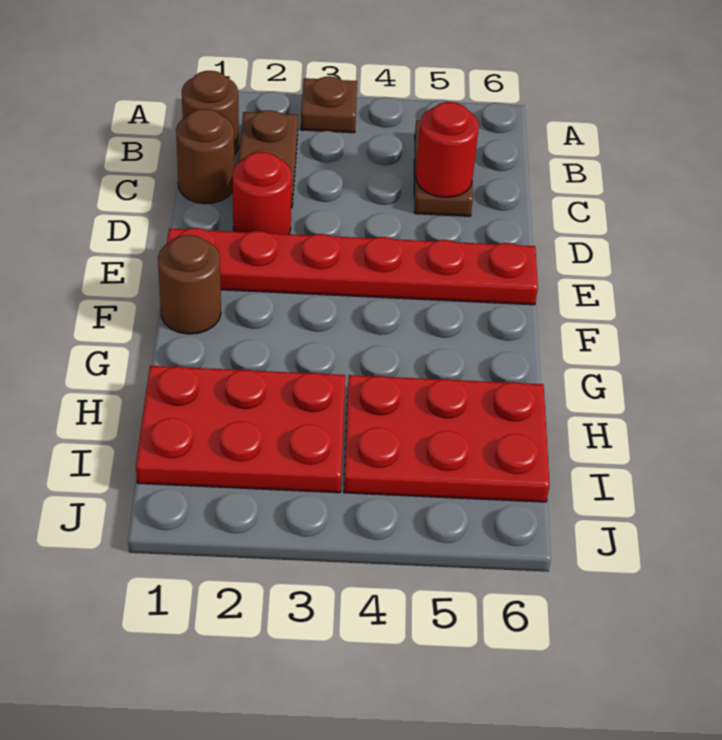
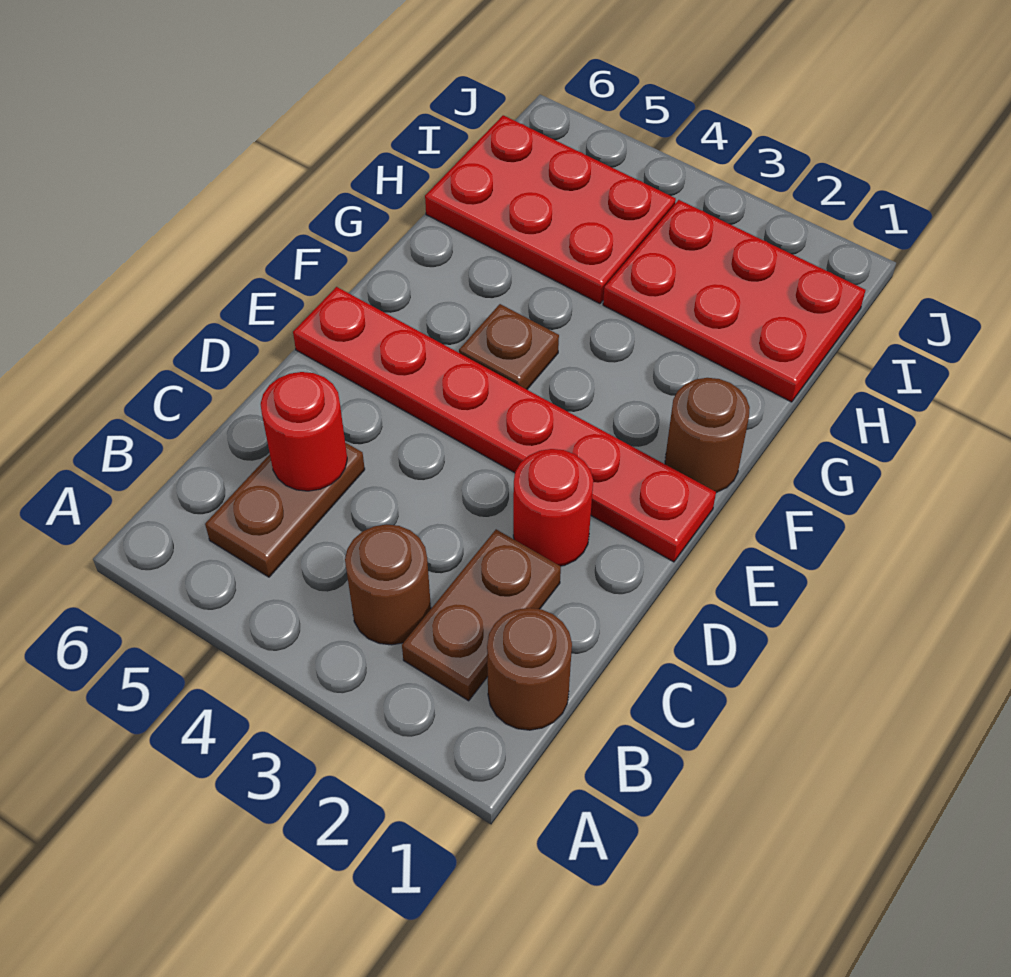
brown plate A3 level 1 -> brown plate F4 level 1
brown round brick C1 level 1 -> brown round brick B3 level 1

